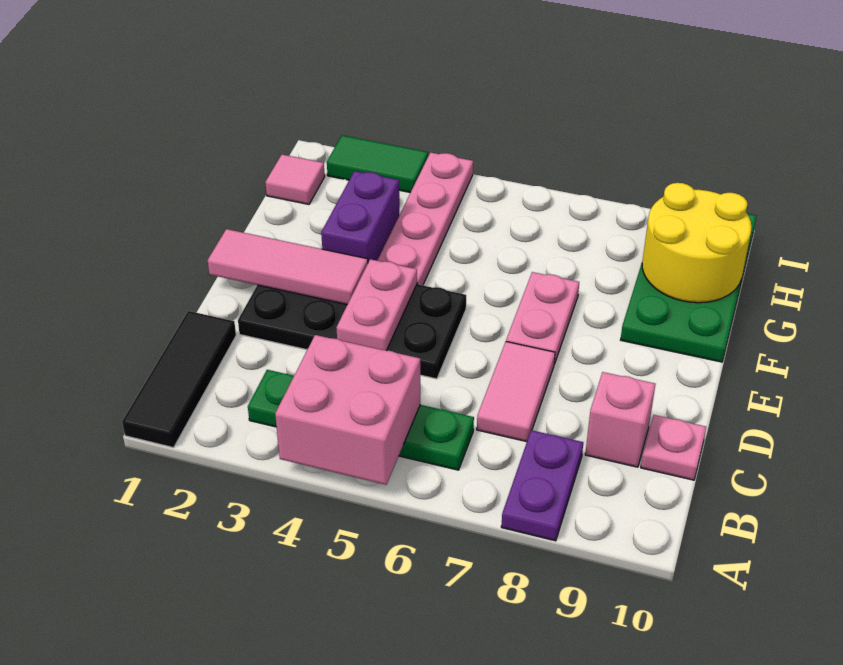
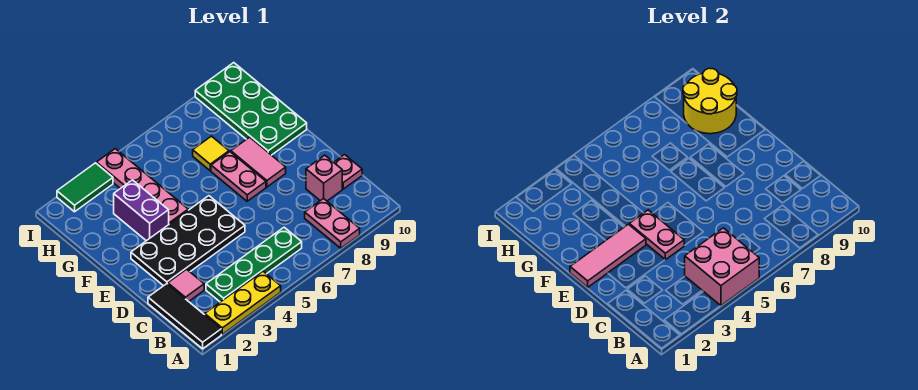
none -> yellow plate A2:A4 level 1
purple plate A8:B8 level 1 -> pink plate A8:B8 level 1
pink tile C7:D7 level 1 -> pink tile E8:F8 level 1
none -> yellow tile G7 level 1
pink tile H1 level 1 -> pink tile C2 level 1

